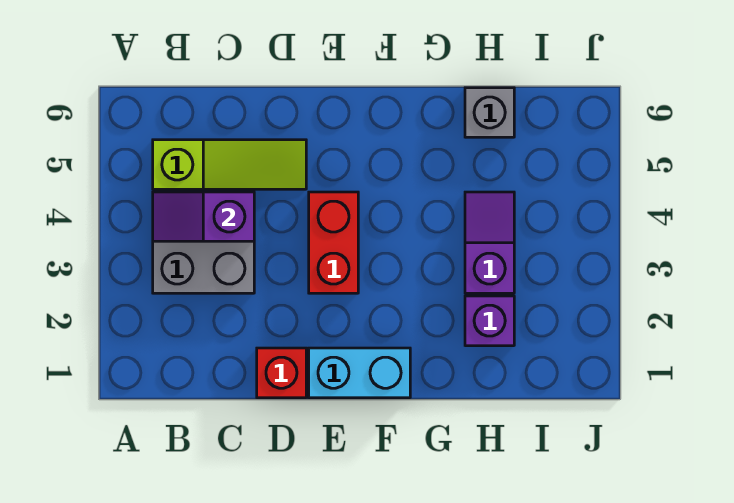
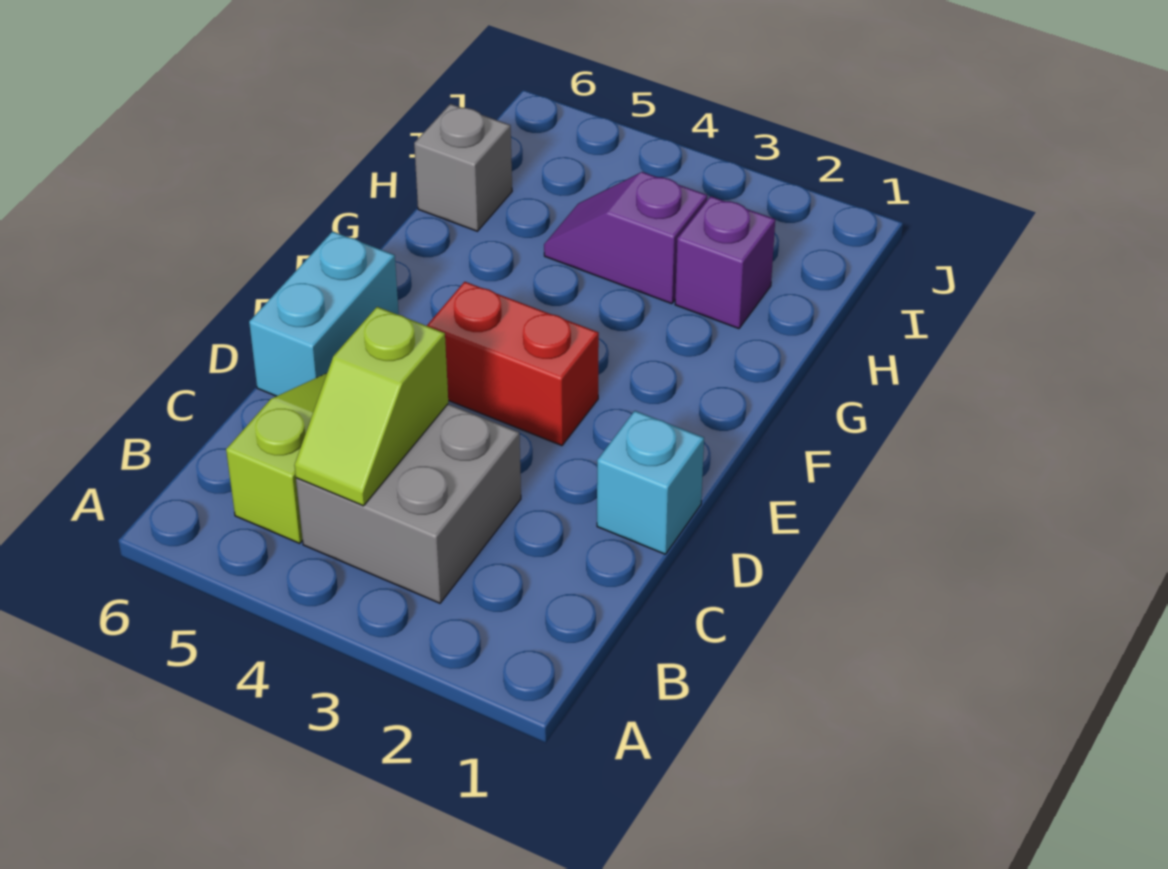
purple slope B4:C4 level 2 top C -> lime slope B4:C4 level 2 top C
red brick D1 level 1 -> cyan brick D1 level 1
cyan brick E1:F1 level 1 -> cyan brick D6:E6 level 1

